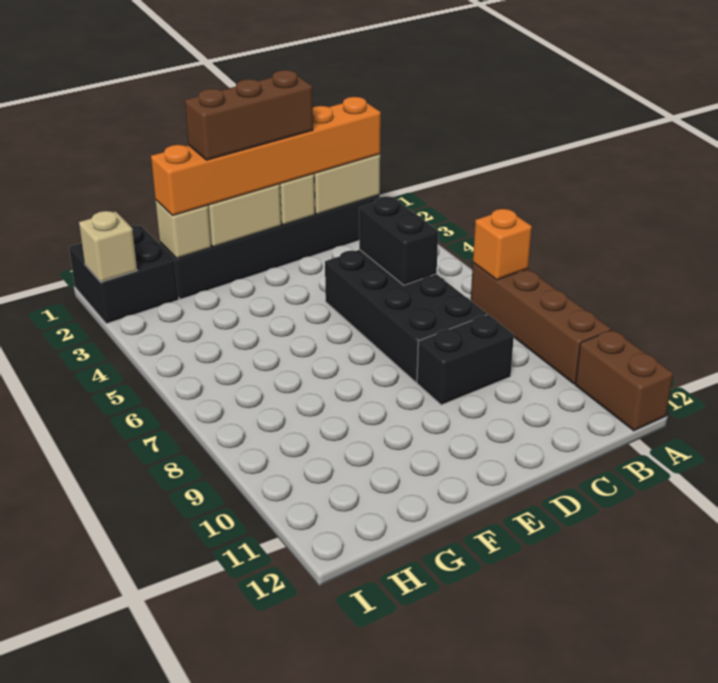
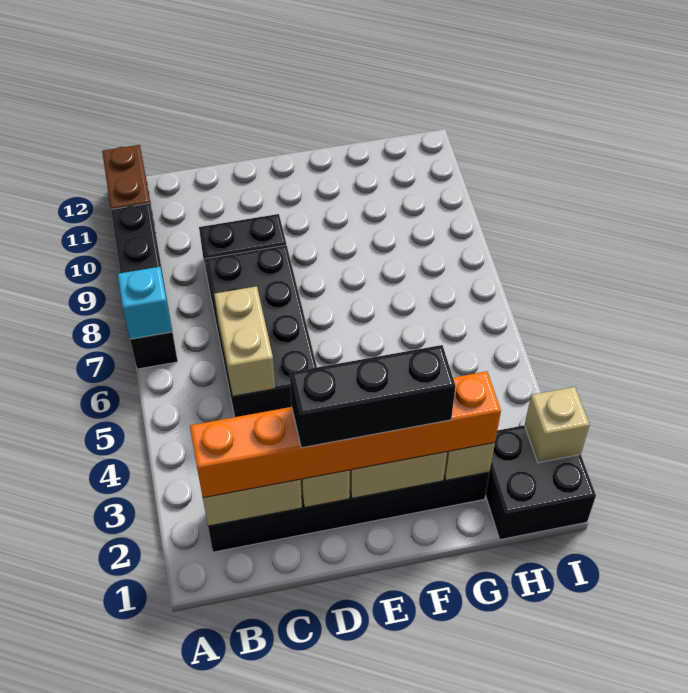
brown brick A7:A10 level 1 -> black brick A7:A10 level 1
orange brick A7 level 2 -> cyan brick A7 level 2
black brick C5:C6 level 2 -> tan brick C5:C6 level 2
brown brick D2:F2 level 4 -> black brick D2:F2 level 4

